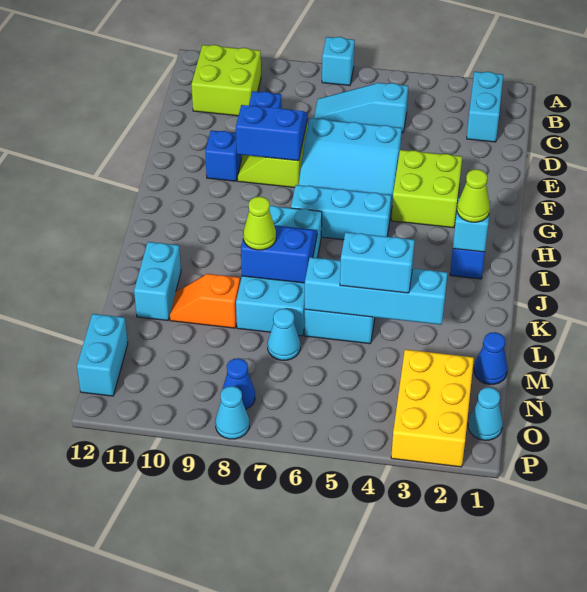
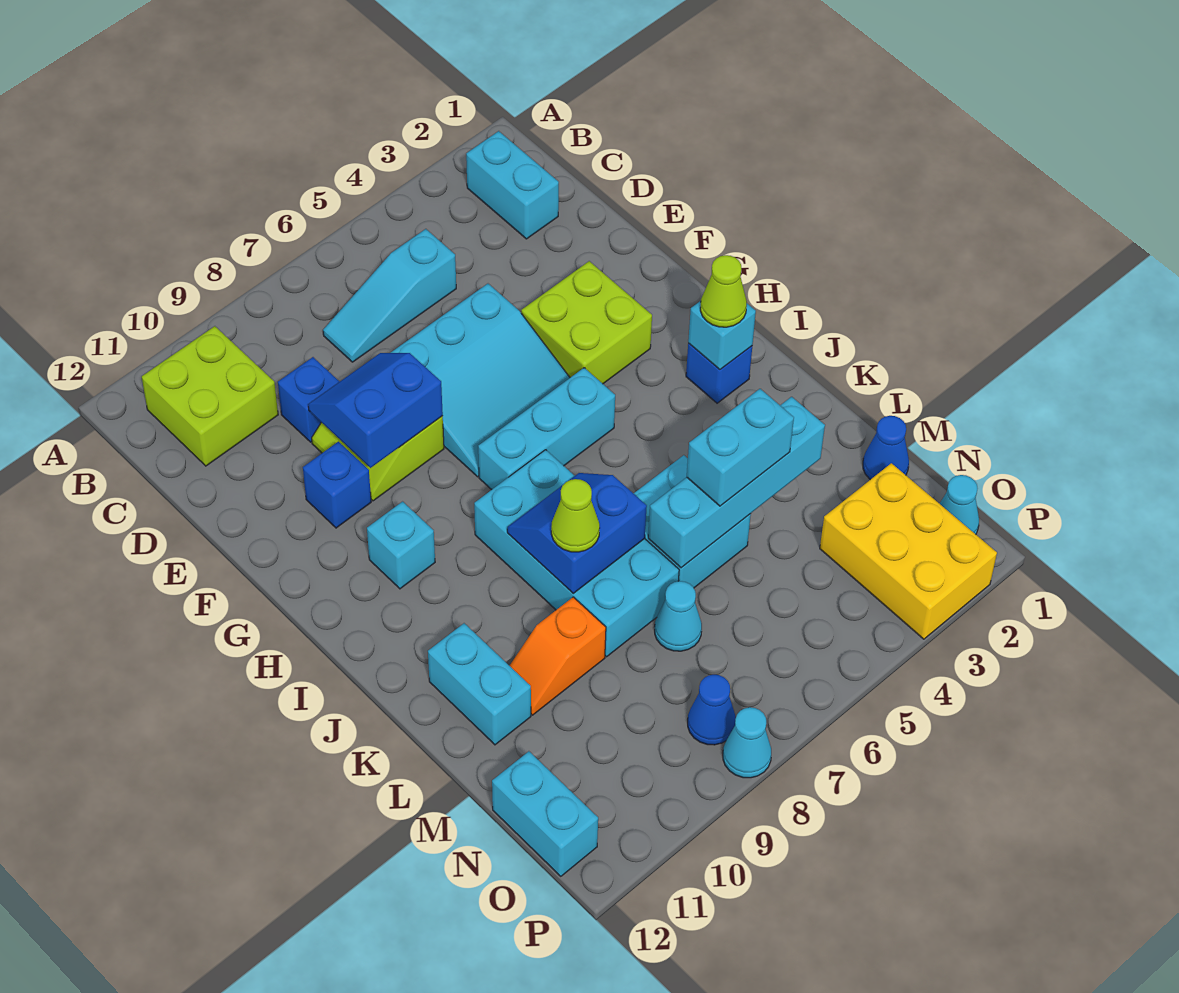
cyan brick A7 level 1 -> cyan brick H10 level 1

